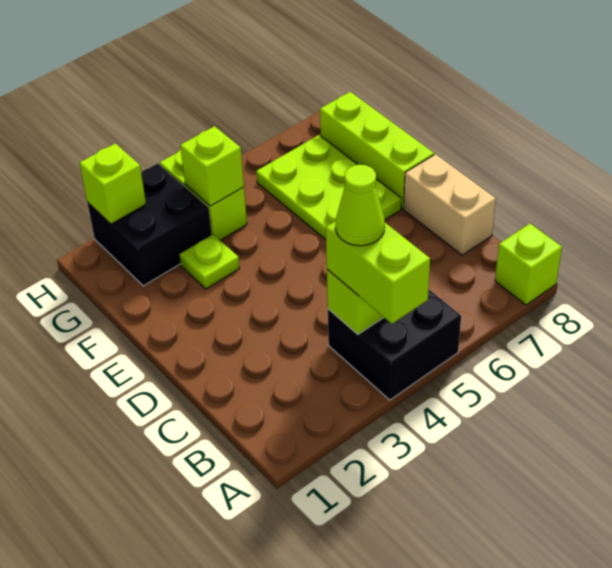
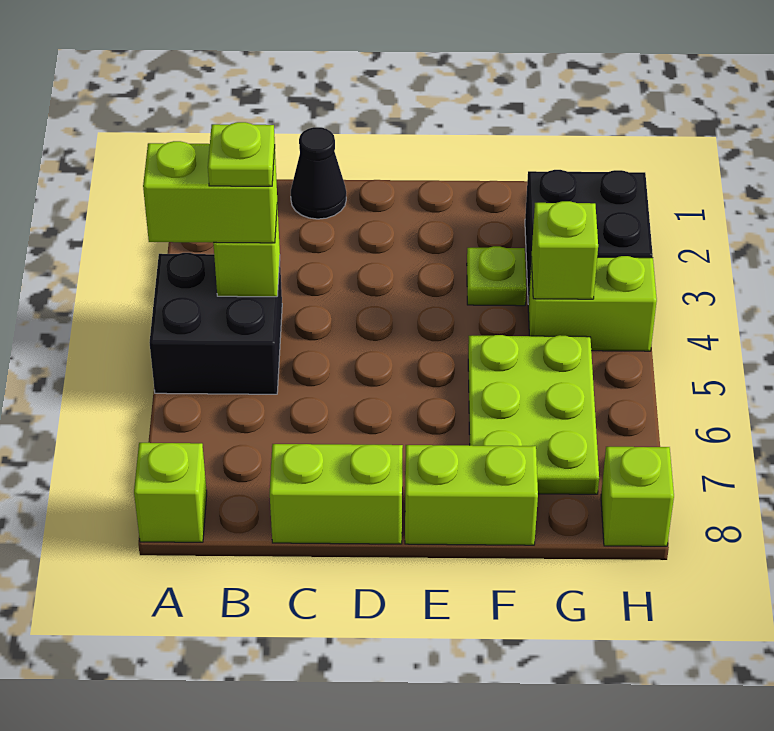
lime cone B4 level 4 -> lime plate B4 level 4
none -> black cone C1 level 1
tan brick C8:D8 level 1 -> lime brick C8:D8 level 1
lime plate E6:G7 level 1 -> lime plate F5:G7 level 1
lime brick E8:G8 level 1 -> lime brick E8:F8 level 1
lime brick H2 level 2 -> lime brick H8 level 1

